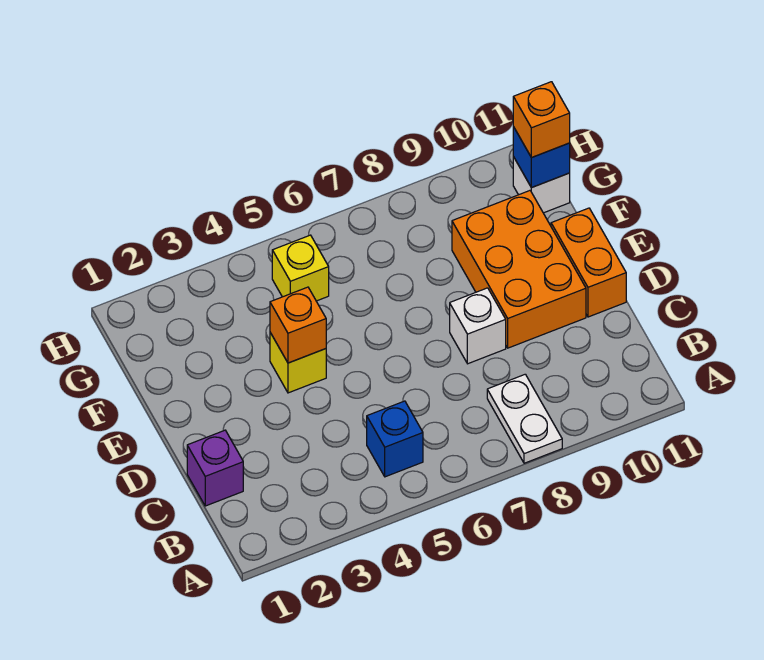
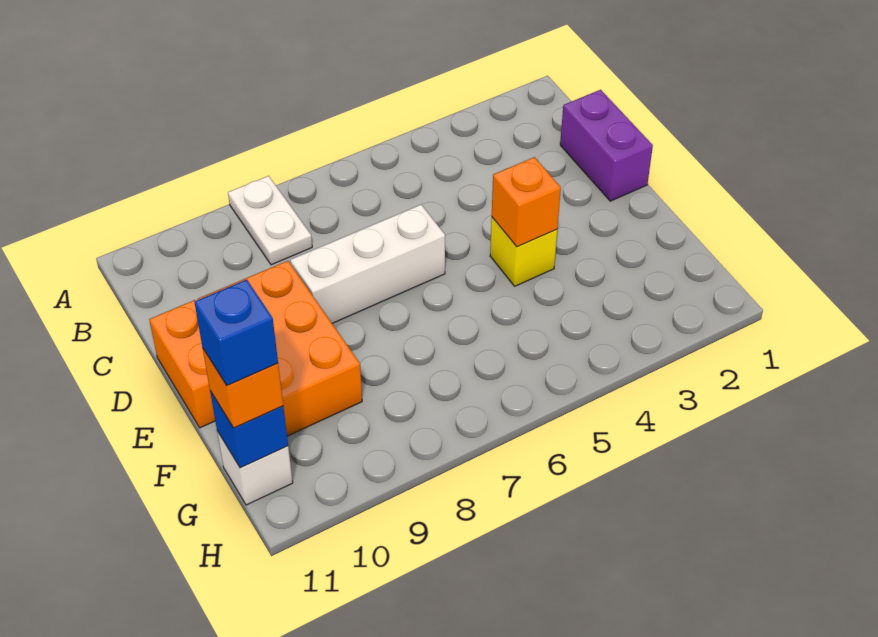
blue brick B5 level 1 -> blue brick G11 level 4
purple brick C1 level 1 -> purple brick C1:D1 level 1
white brick D8 level 1 -> white brick D6:D8 level 1
yellow brick G5 level 1 -> none

